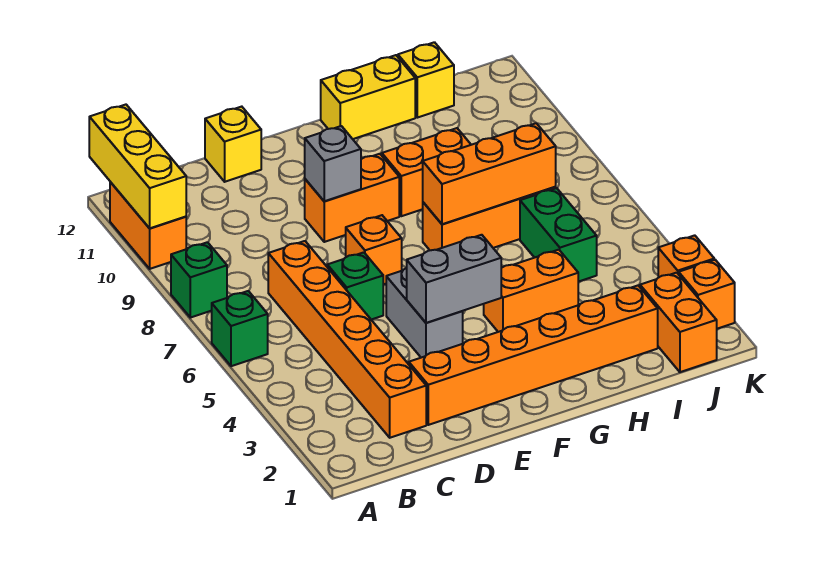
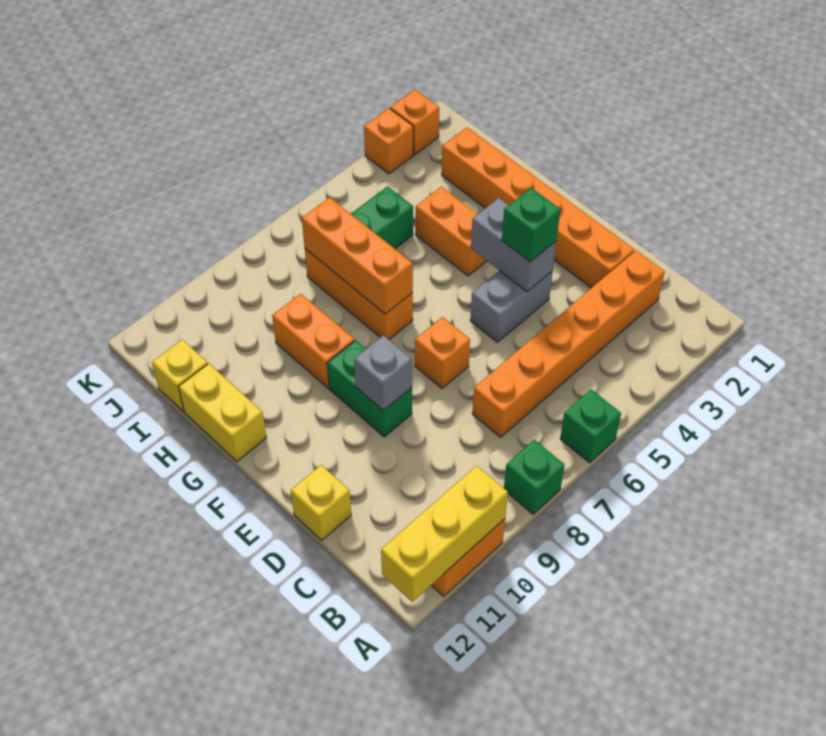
green brick D6 level 1 -> green brick E4 level 3
orange brick E9:F9 level 1 -> green brick E9:F9 level 1
orange brick J1:J2 level 1 -> none

